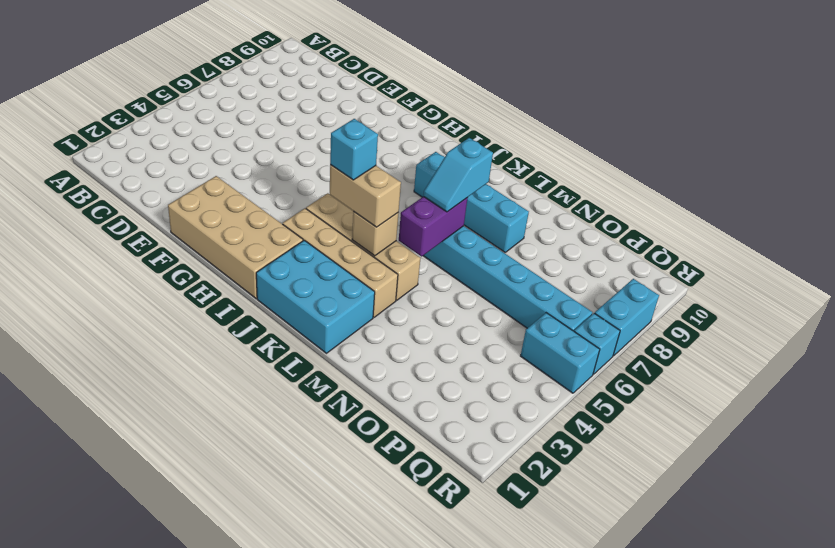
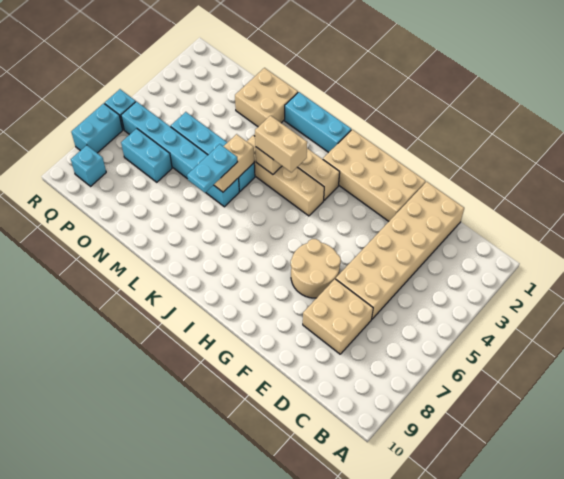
none -> tan brick D1:E6 level 1
none -> tan brick D7:E8 level 1
none -> tan round brick F6:G7 level 1
cyan brick J1:L2 level 1 -> cyan brick J1:L1 level 1
cyan brick J4 level 4 -> cyan brick Q9 level 1
cyan brick J8:M8 level 1 -> cyan brick L5:O5 level 1
purple brick L5:L6 level 2 -> tan brick L5:L6 level 2
cyan slope L6:L7 level 3 top 7 -> cyan plate L6:L7 level 3
none -> tan brick M1:N2 level 1
cyan brick Q5:R5 level 1 -> cyan brick O7:P7 level 1

